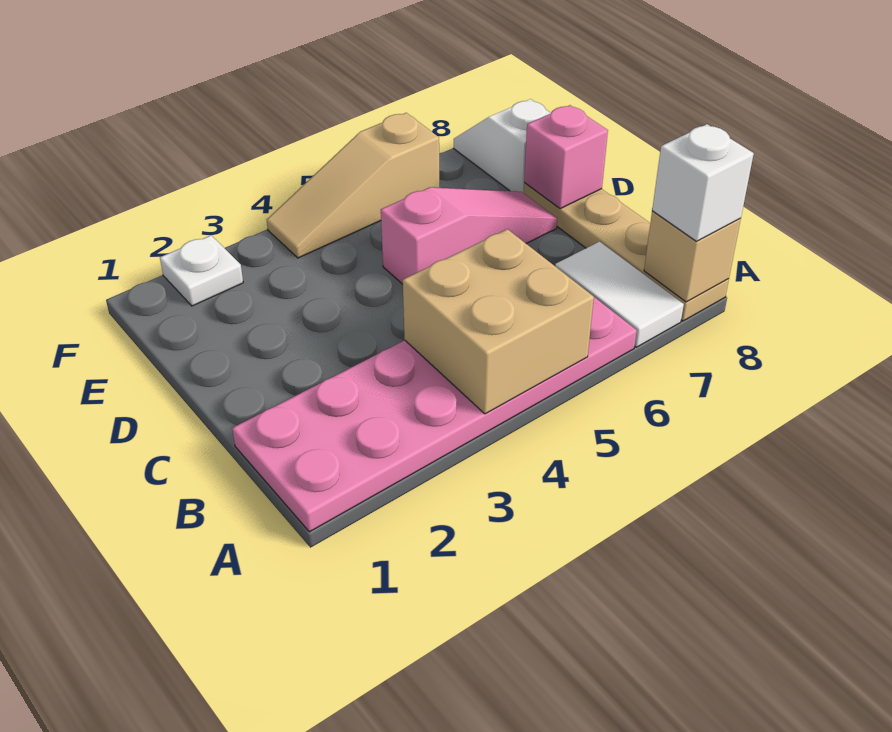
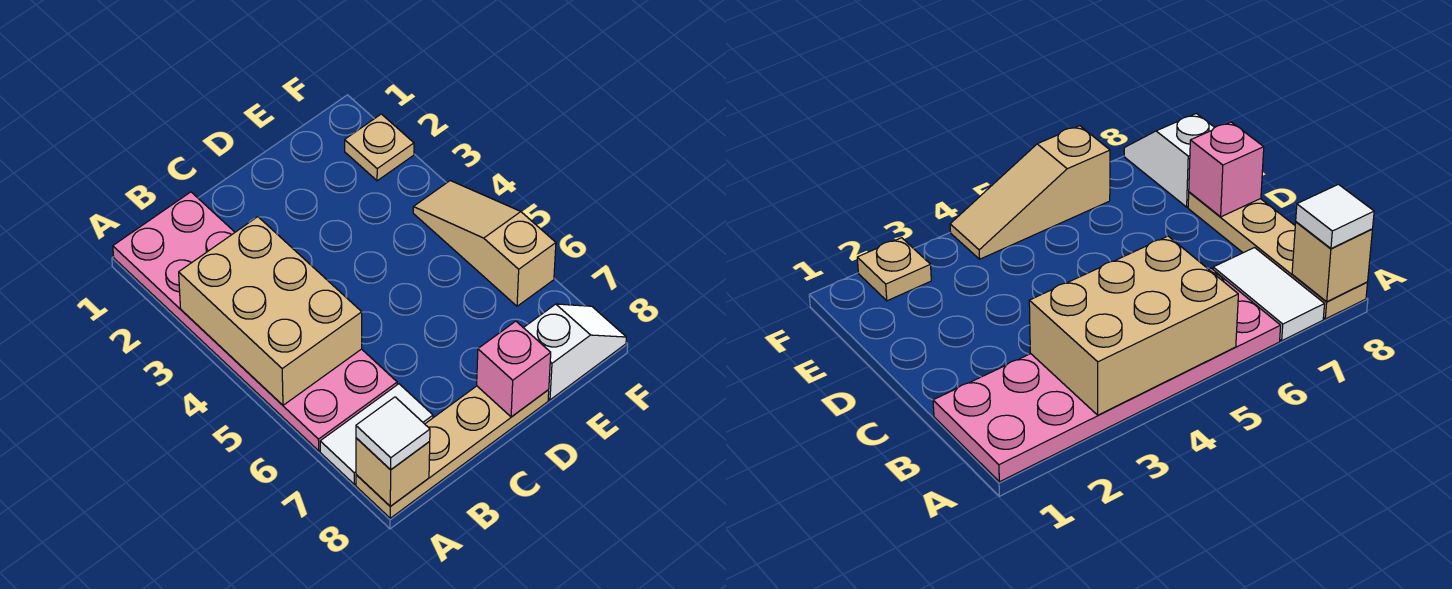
tan brick A4:B5 level 2 -> tan brick A3:B5 level 2
white brick A8 level 3 -> white tile A8 level 3
pink slope D5:D7 level 1 top 5 -> none
white plate F2 level 1 -> tan plate F2 level 1

